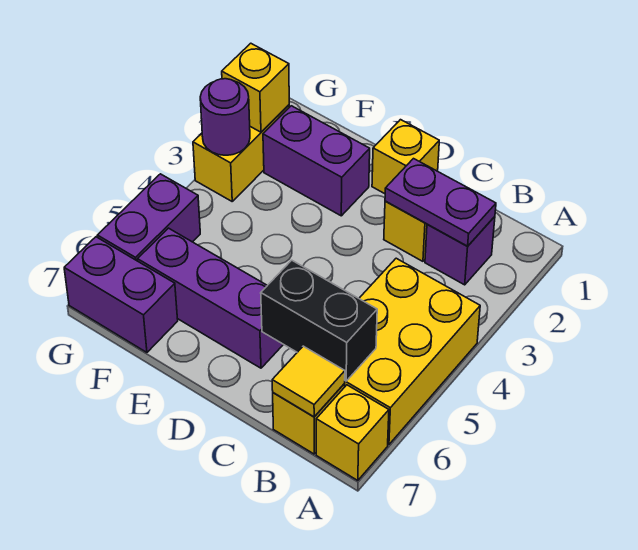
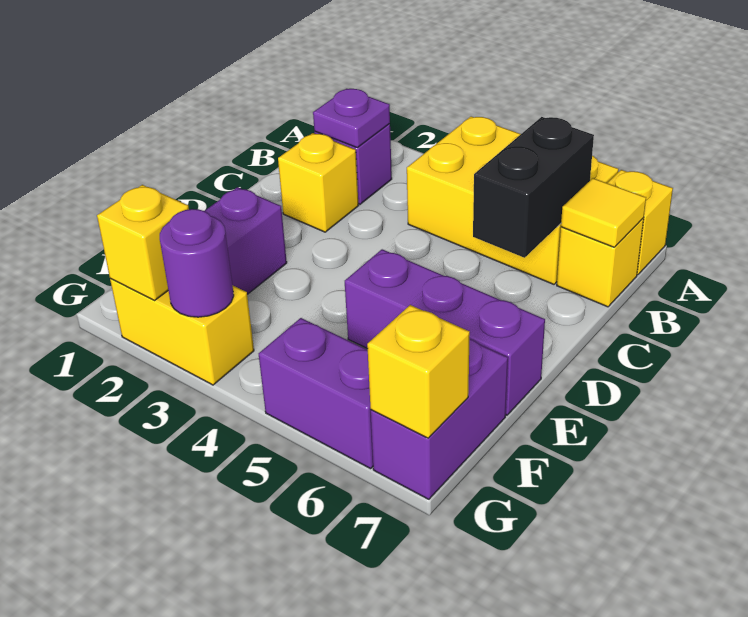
purple plate B2:C2 level 2 -> purple plate B2 level 2
yellow brick D1 level 1 -> yellow brick G7 level 2
purple brick D6:F6 level 1 -> purple brick E5:E7 level 1

